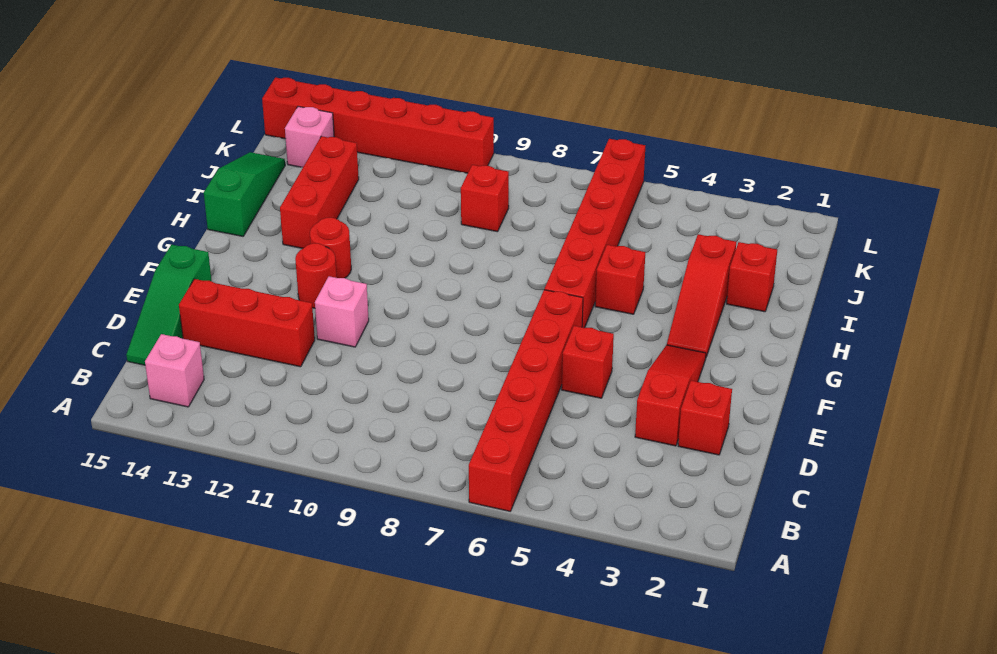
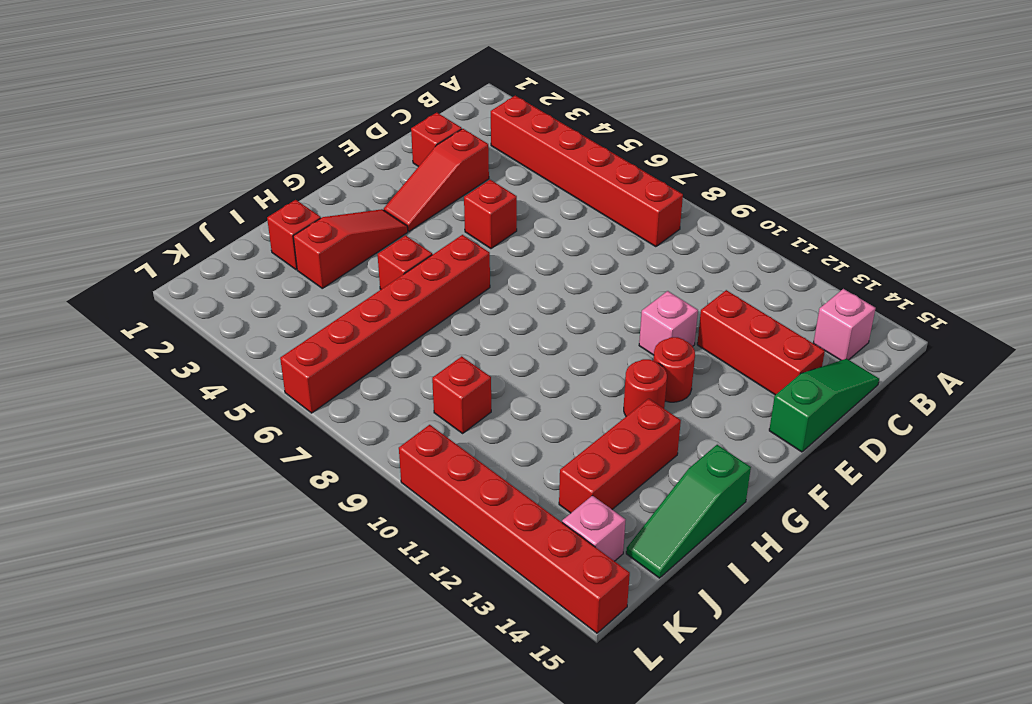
red brick A6:F6 level 1 -> red brick B3:B8 level 1

